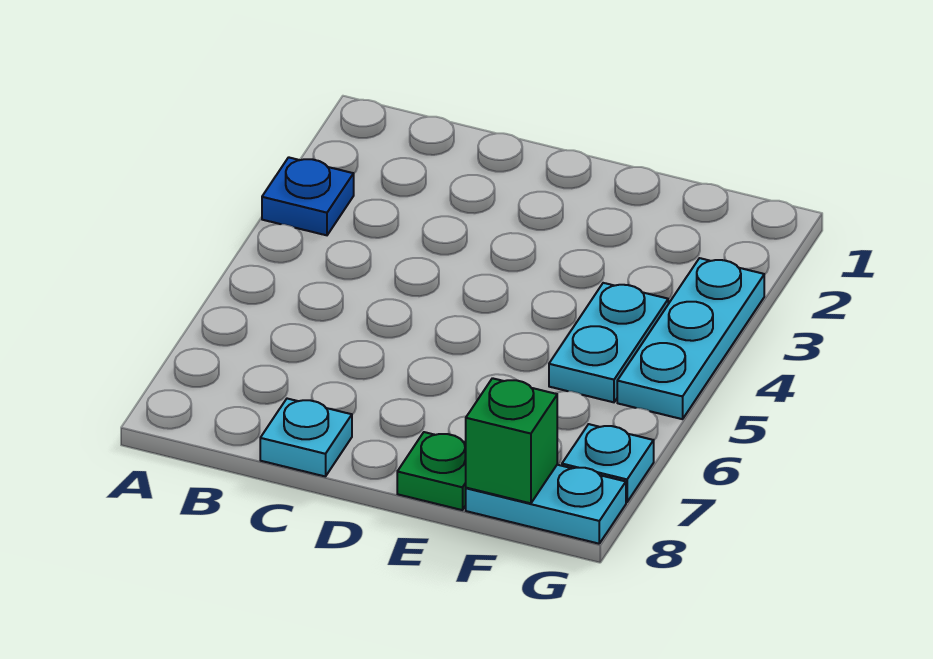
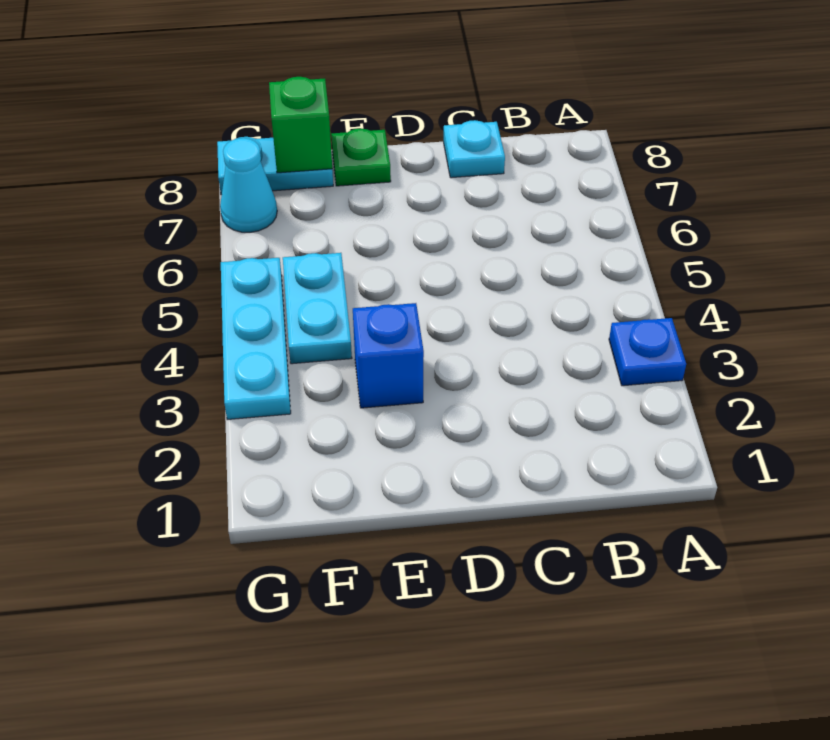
none -> blue brick E3 level 1
cyan plate G7 level 1 -> cyan cone G7 level 1

